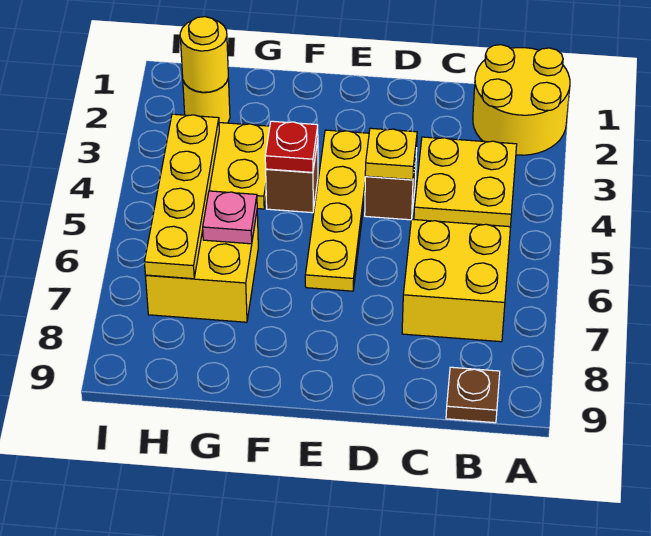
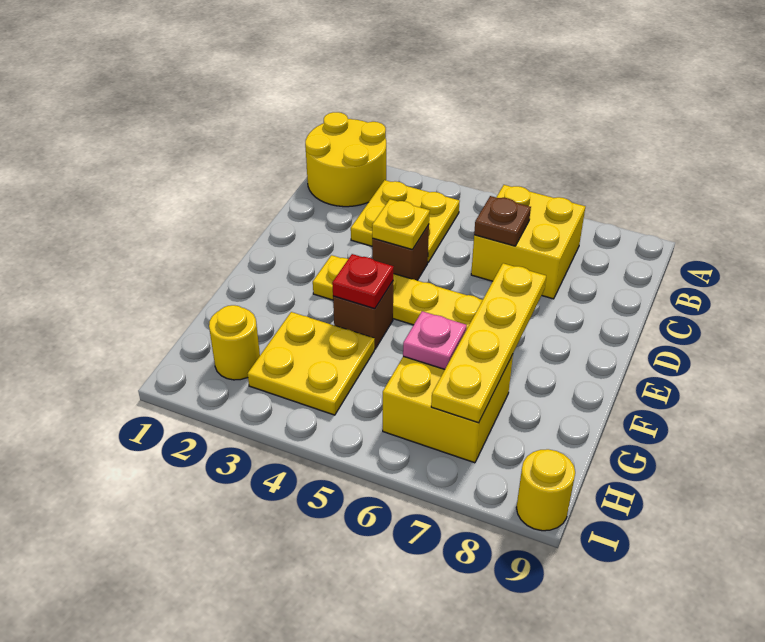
brown plate B9 level 1 -> brown plate C6 level 2
yellow round brick H2 level 2 -> yellow round brick I9 level 1
yellow plate H4:H7 level 2 -> yellow plate E7:H7 level 2

